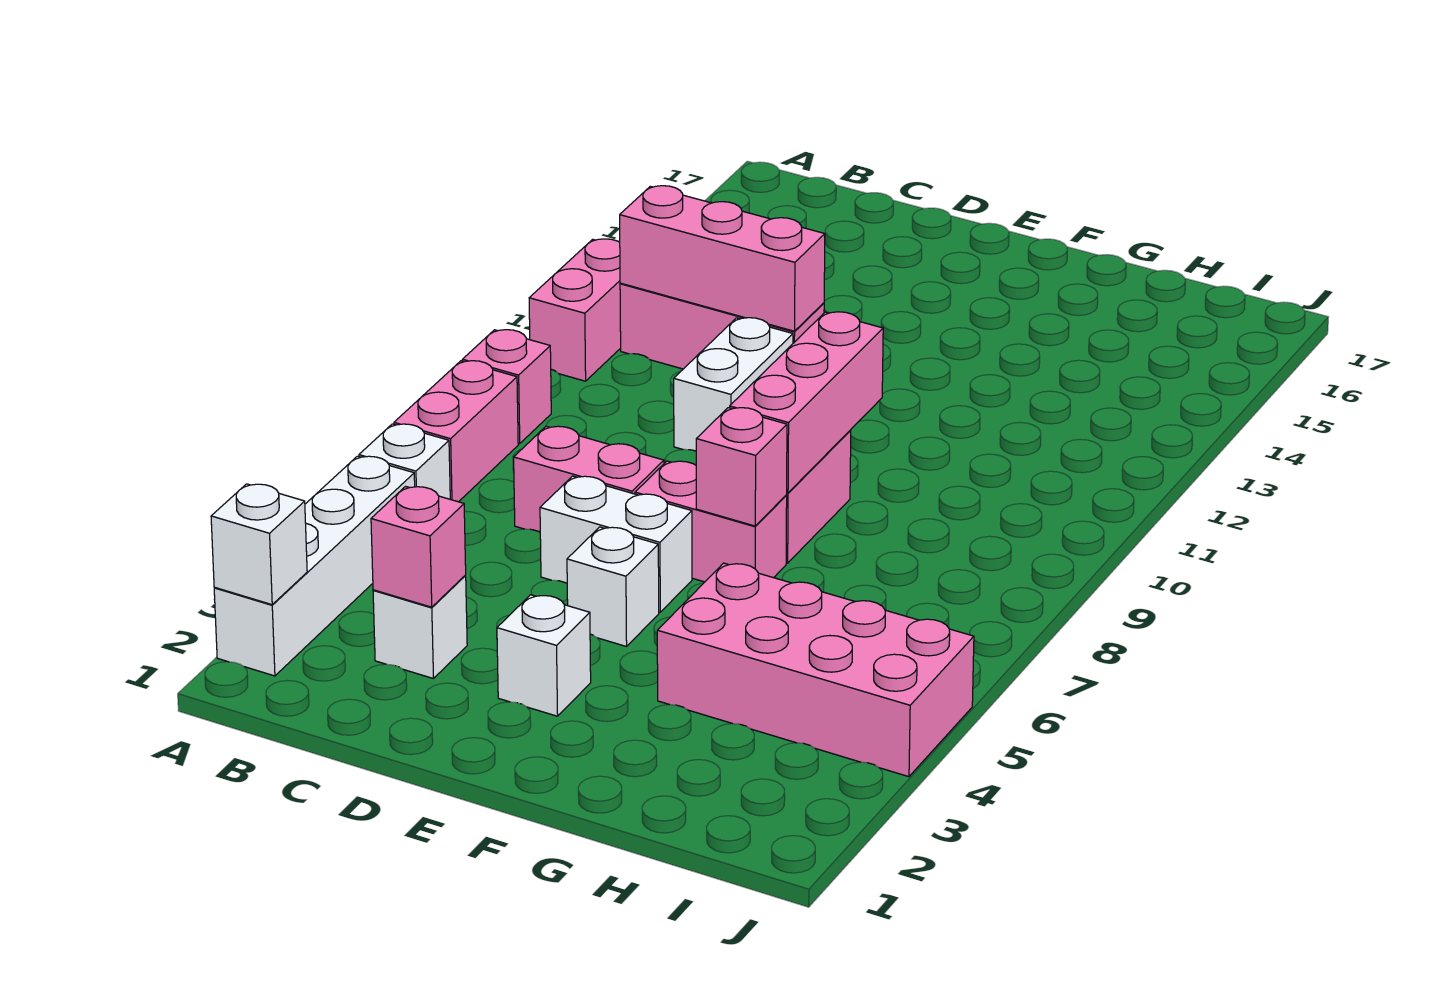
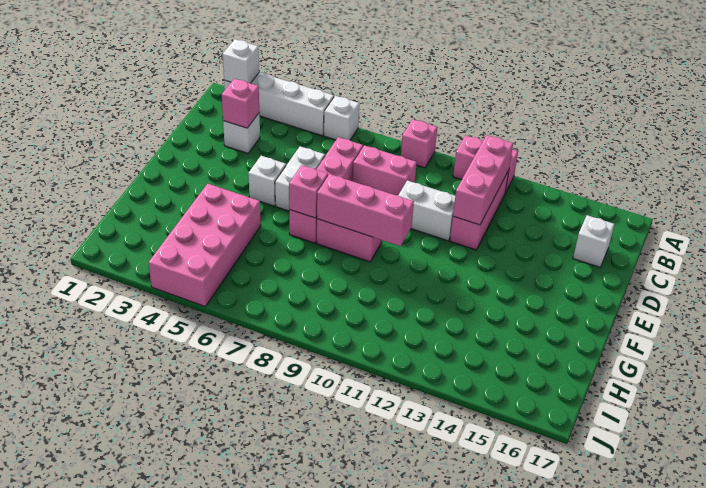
pink brick A7:A8 level 1 -> pink brick C8:C9 level 1
white brick E3 level 1 -> white brick C16 level 1

